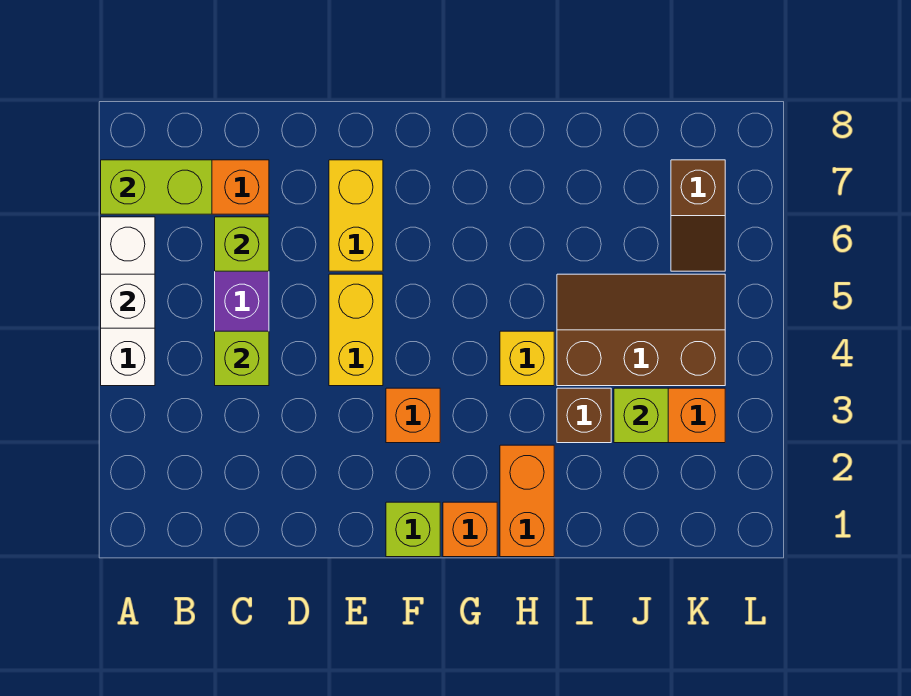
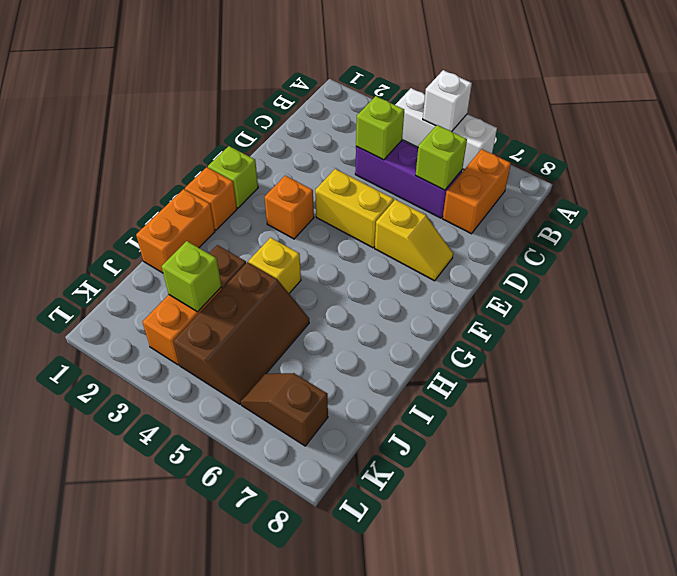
lime brick A7:B7 level 2 -> none
yellow brick E6:E7 level 1 -> yellow slope E6:E7 level 1 top 6
orange brick H1:H2 level 1 -> orange brick H1:I1 level 1

